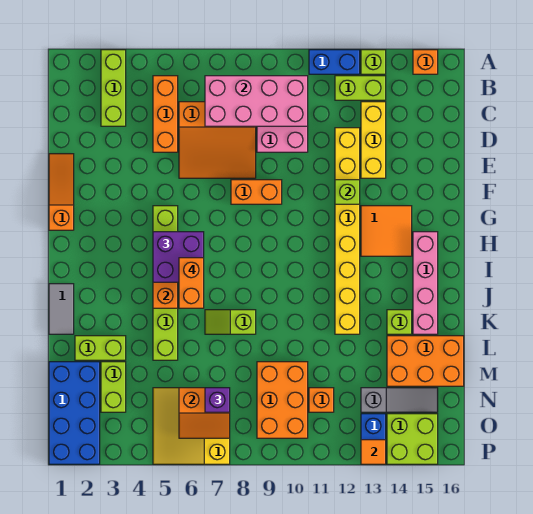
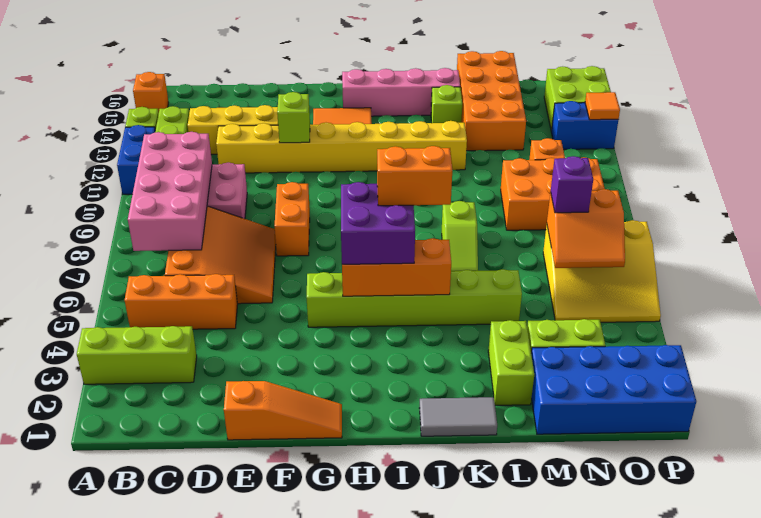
orange slope E1:G1 level 1 top G -> orange slope E1:G1 level 1 top E
orange brick L14:M16 level 1 -> orange brick L13:M16 level 1
orange slope N6:O7 level 2 top N -> orange slope N6:O7 level 2 top 7
grey slope N13:N15 level 1 top 13 -> none

